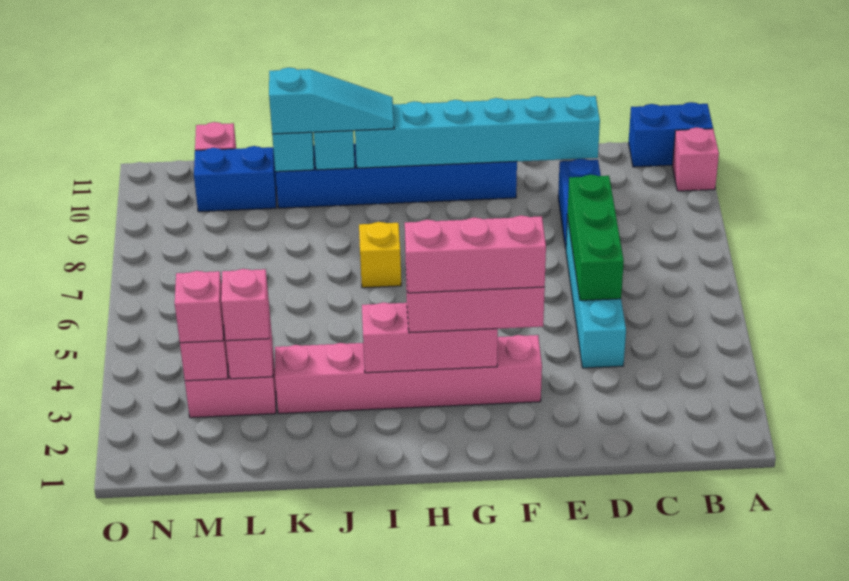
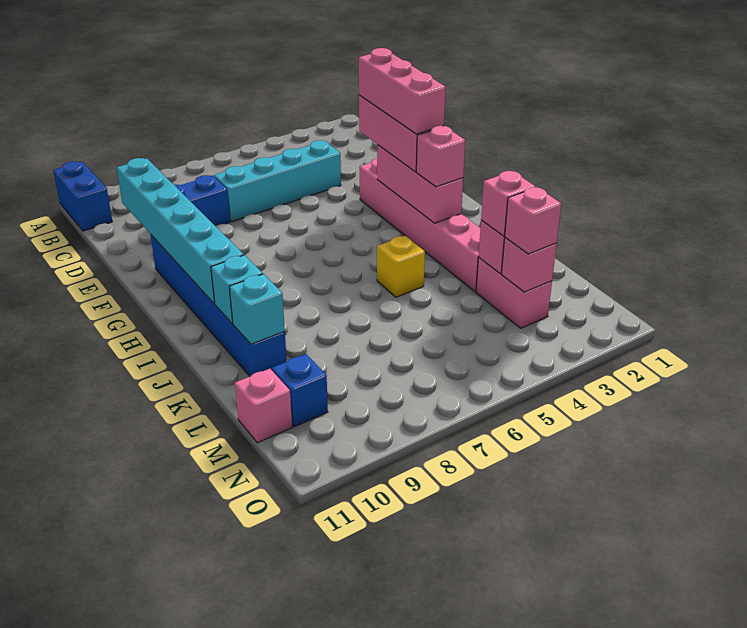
pink brick A10 level 1 -> pink brick I3 level 3
green brick D5:D7 level 2 -> none
yellow brick I7 level 1 -> yellow brick J5 level 1
cyan slope I10:K10 level 3 top K -> none
blue brick L10:M10 level 1 -> blue brick M10 level 1

